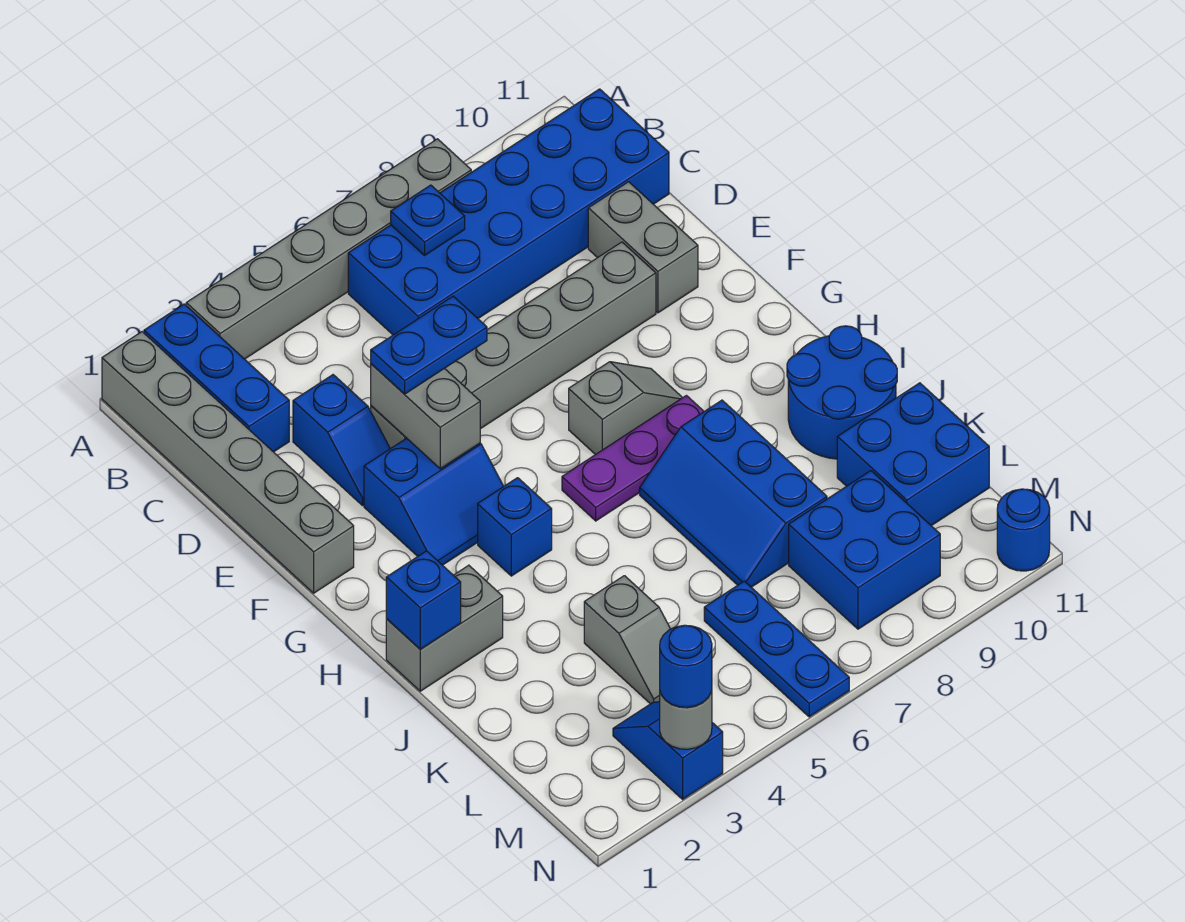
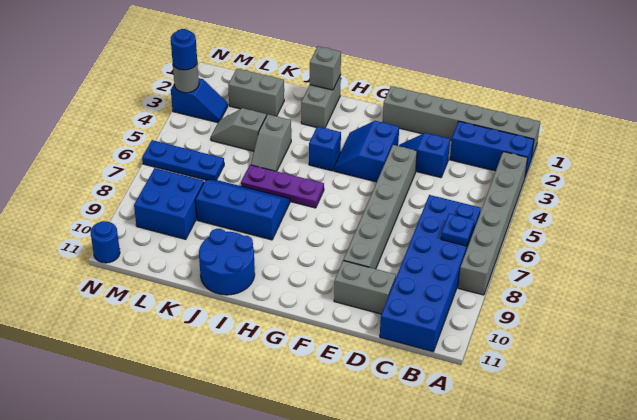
grey brick E4:F4 level 2 -> grey brick K2:L2 level 1
blue plate E4:E5 level 3 -> none
grey slope G7:G8 level 1 top 7 -> grey slope J4:J5 level 1 top 4
purple plate H6:H8 level 1 -> purple plate H6:J6 level 1
blue brick I1 level 2 -> grey brick I1 level 2
blue brick K10:L11 level 1 -> none

